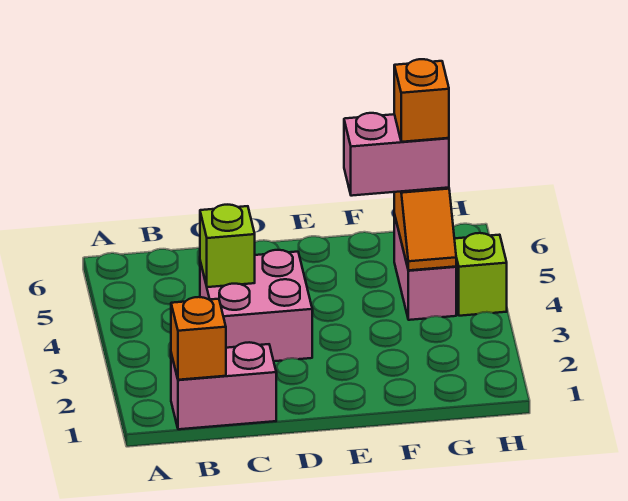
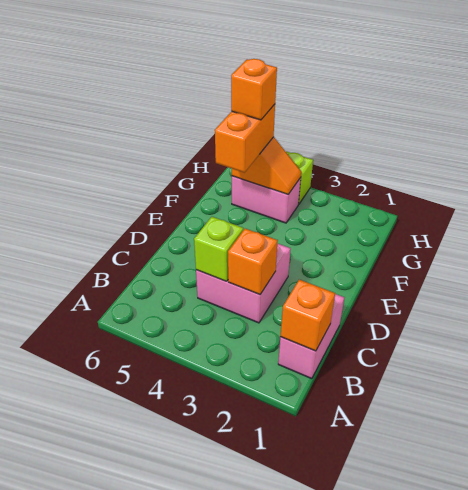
none -> orange brick C3 level 2
pink brick F5:G5 level 3 -> orange brick F5:G5 level 3

